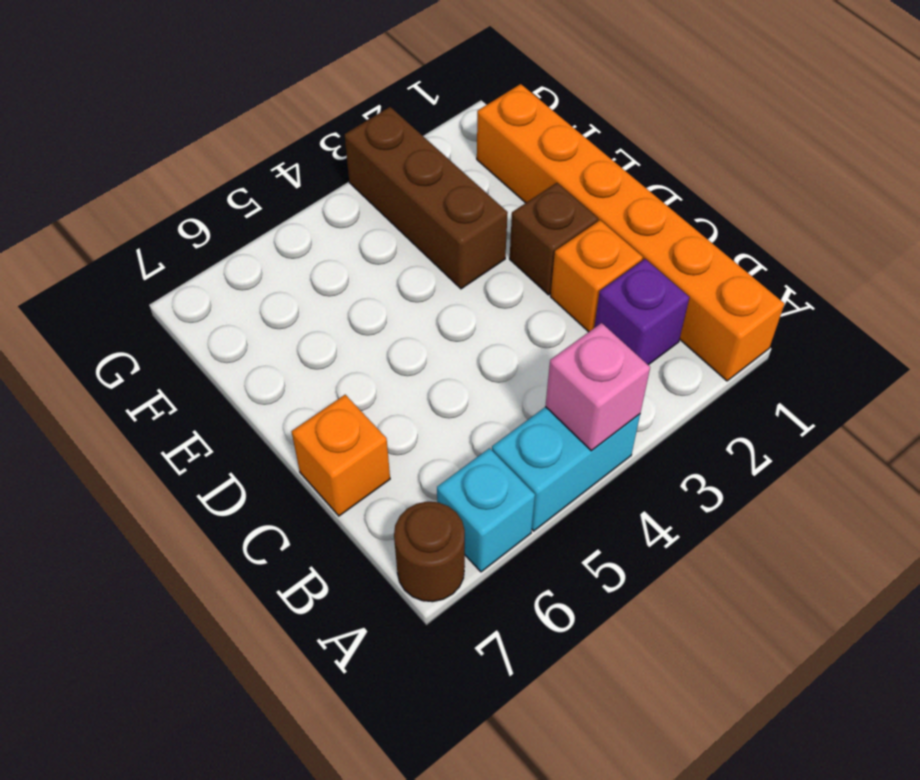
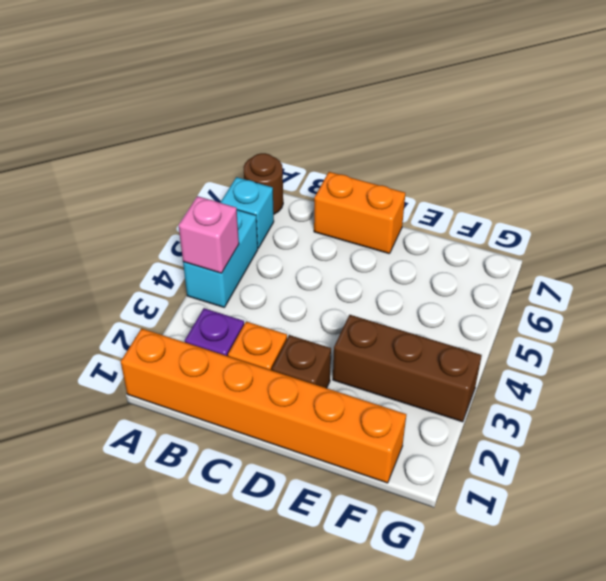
orange brick C7 level 1 -> orange brick C7:D7 level 1

